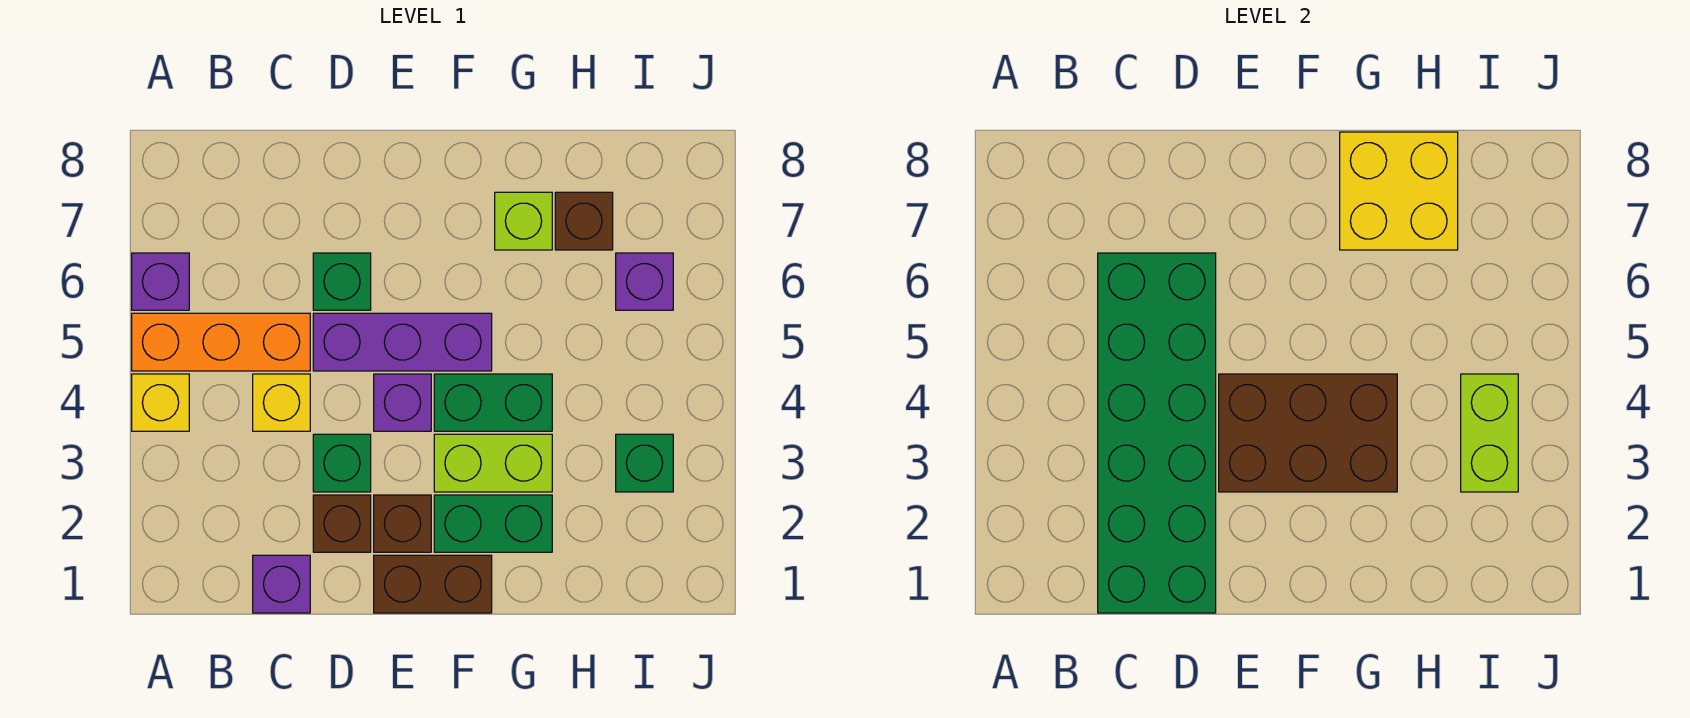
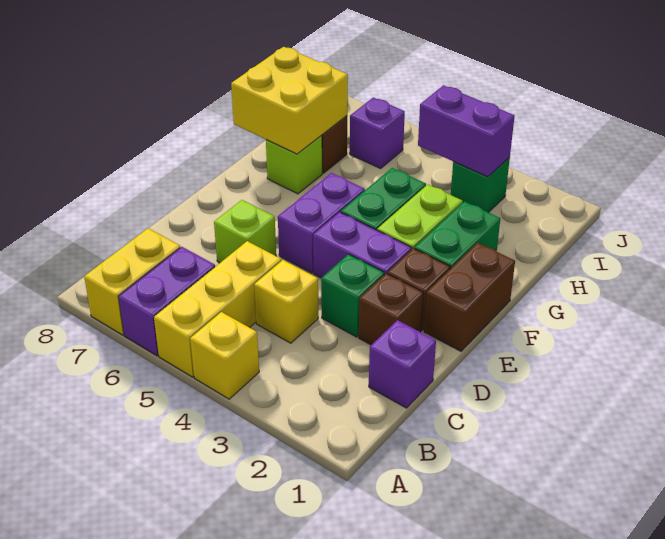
orange brick A5:C5 level 1 -> yellow brick A5:C5 level 1
purple brick A6 level 1 -> purple brick A6:B6 level 1
none -> yellow brick A7:B7 level 1
green brick C1:D6 level 2 -> none
purple brick D5:F5 level 1 -> purple brick E5:F5 level 1
green brick D6 level 1 -> lime brick D6 level 1
brown brick E3:G4 level 2 -> none
purple brick E4 level 1 -> purple brick E3:E4 level 1
lime brick I3:I4 level 2 -> purple brick I3:I4 level 2

